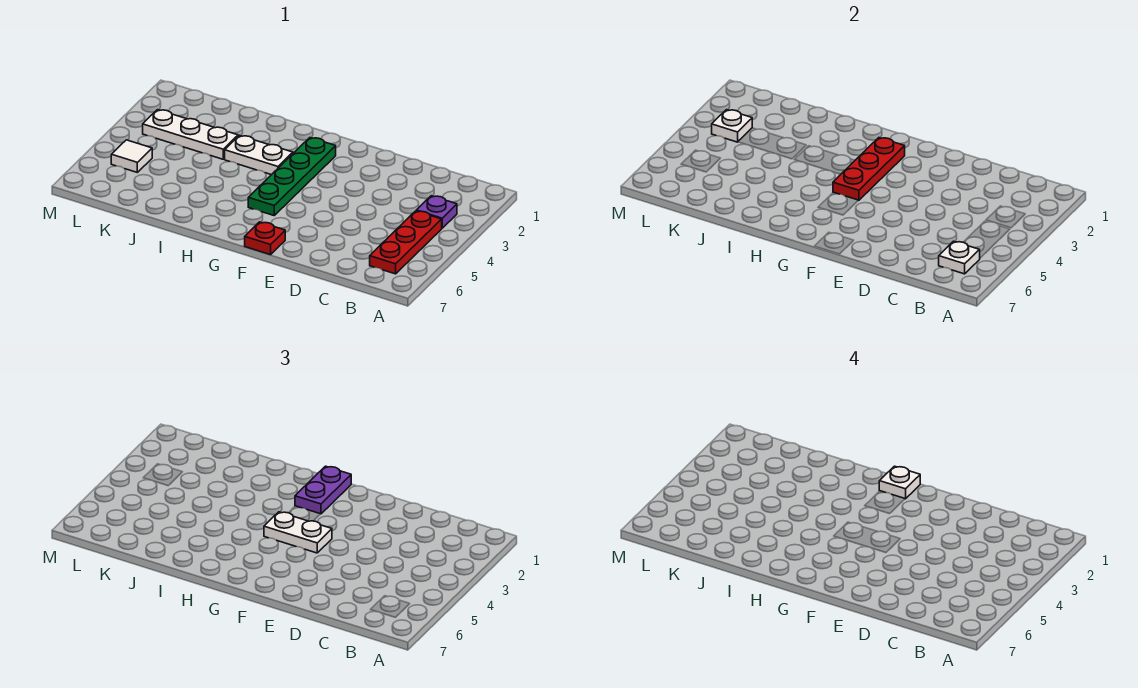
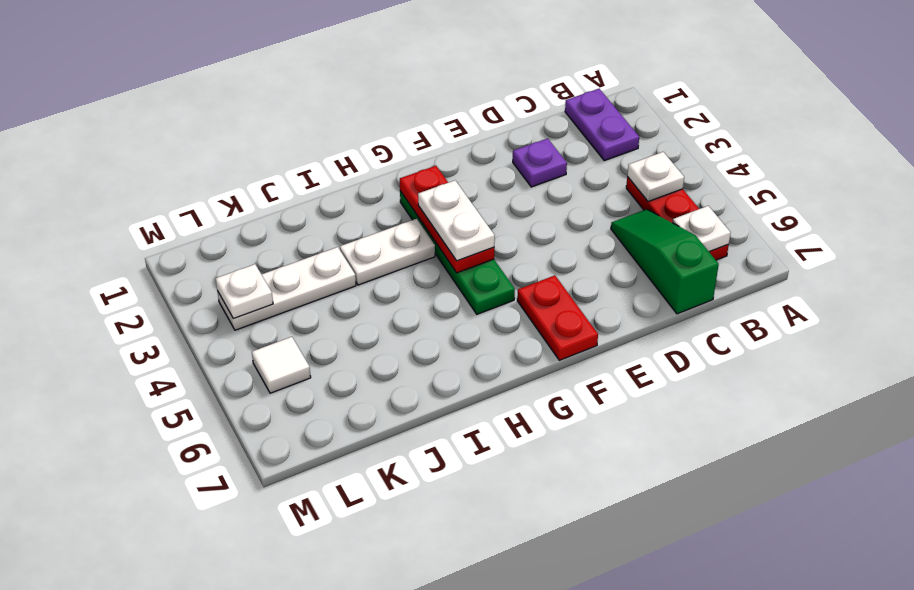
purple plate B3 level 1 -> purple plate D2 level 1
none -> green slope C5:C7 level 1 top 7
white plate F4:G4 level 3 -> white plate G3:G4 level 3
red plate F7 level 1 -> red plate F6:F7 level 1
purple plate G1:G2 level 3 -> purple plate B1:B2 level 1
white plate G1 level 4 -> white plate B4 level 2

